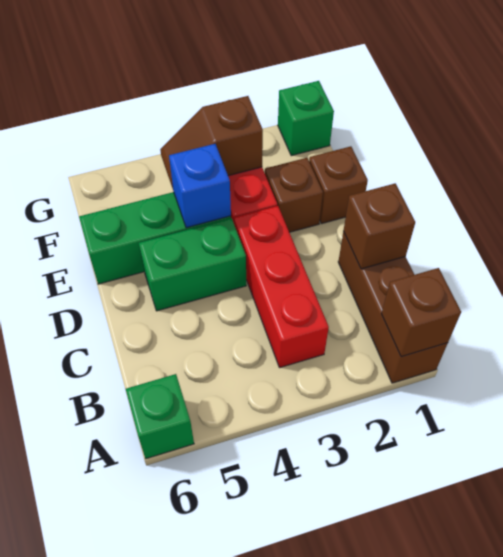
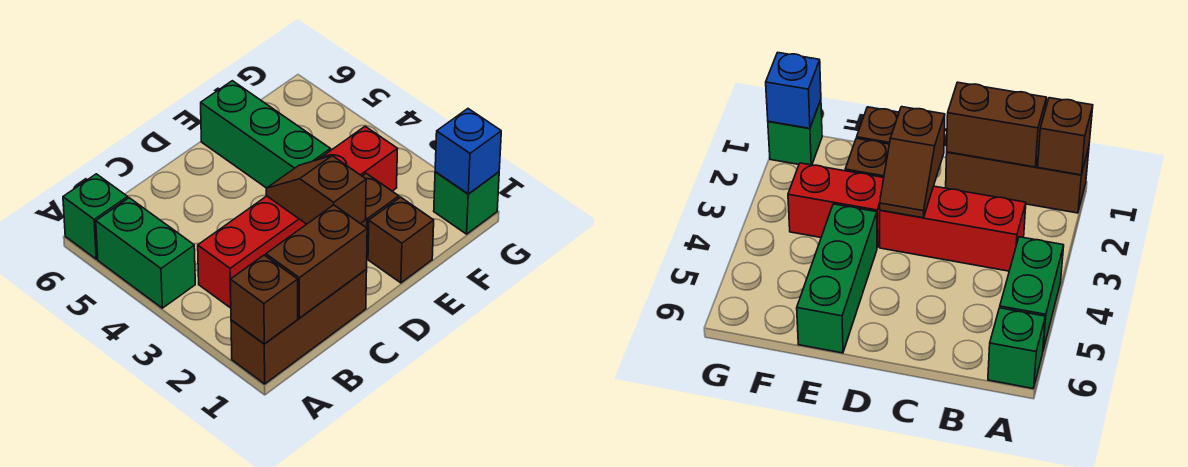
brown brick C1 level 2 -> brown brick B1:C1 level 2
green brick D4:D5 level 1 -> green brick A4:A5 level 1
blue brick E4 level 2 -> blue brick G1 level 2
brown slope F3:F4 level 2 top 3 -> brown slope D2:D3 level 2 top 2

